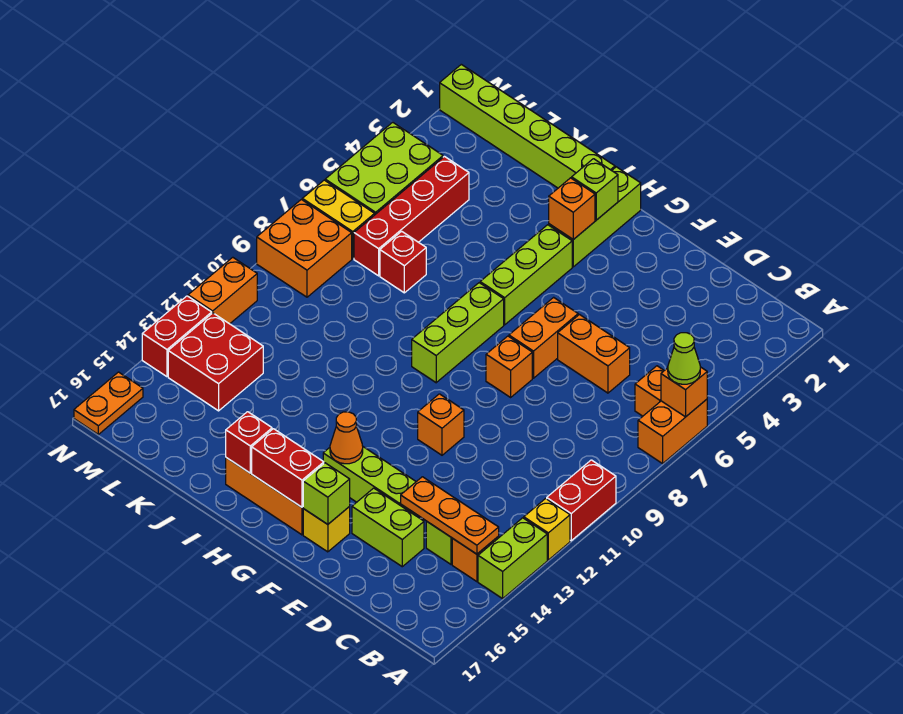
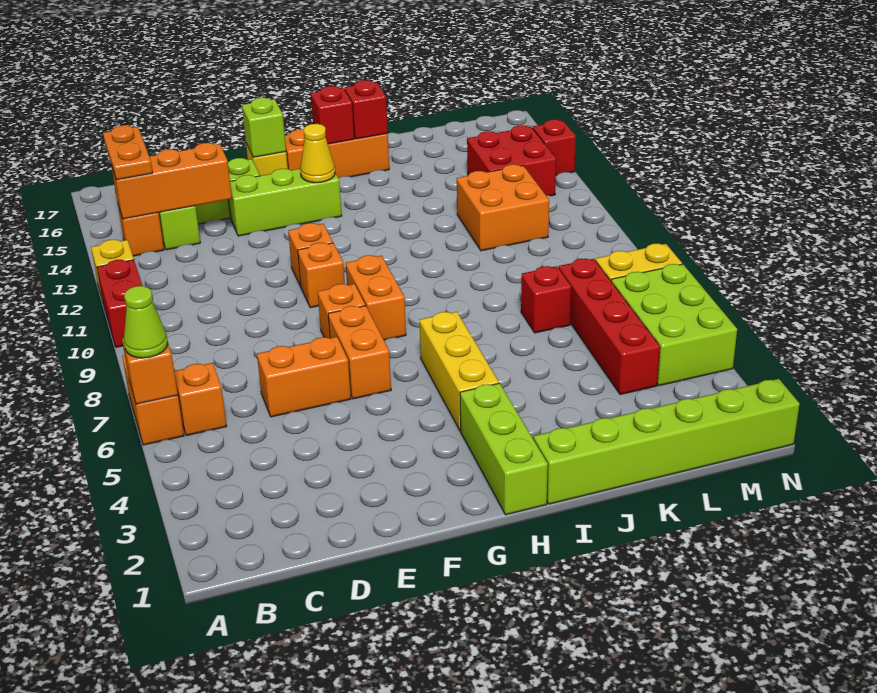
lime brick A13:A14 level 1 -> none
orange plate B14:D14 level 2 -> orange brick B14:D14 level 2
orange cone G14 level 2 -> yellow cone G14 level 2
red brick G16:H16 level 2 -> red brick H16 level 2
lime brick H2 level 2 -> none
orange brick H3 level 2 -> orange brick F10 level 1
lime brick H4:H6 level 1 -> yellow brick H4:H6 level 1
lime brick H7:H9 level 1 -> none
orange brick M8:N9 level 1 -> orange brick K11:L12 level 1
orange brick N11:N12 level 1 -> orange brick G8:G9 level 1
red brick N13:N14 level 1 -> red brick N14 level 1
orange plate N16:N17 level 1 -> orange plate B14:B15 level 3

